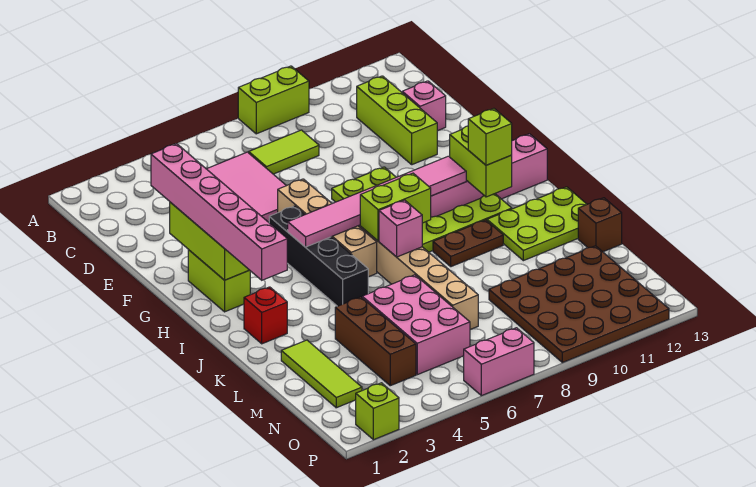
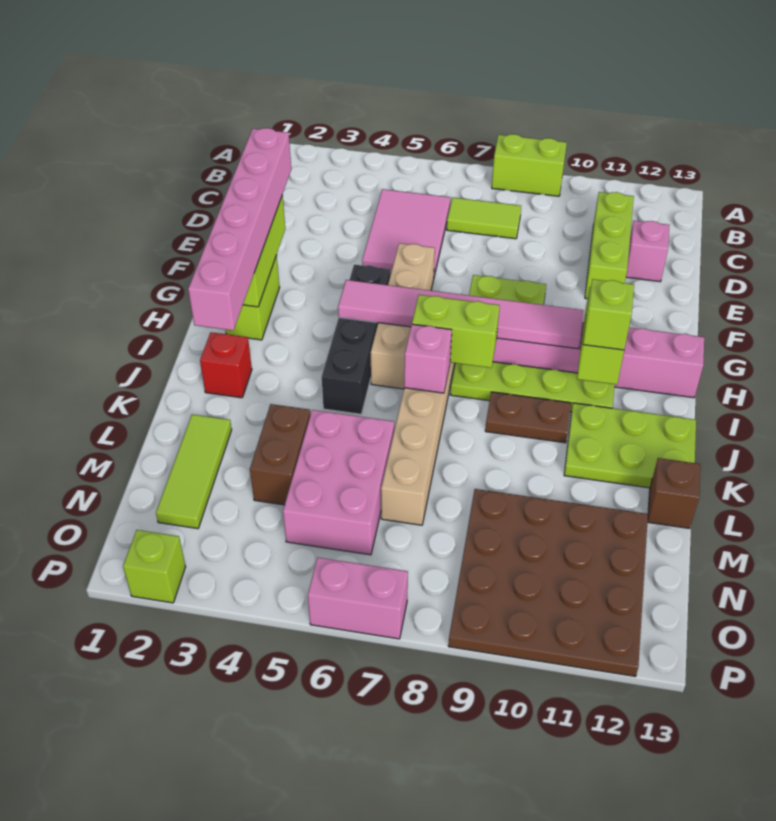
brown brick L4:N4 level 1 -> brown brick L4:M4 level 1

